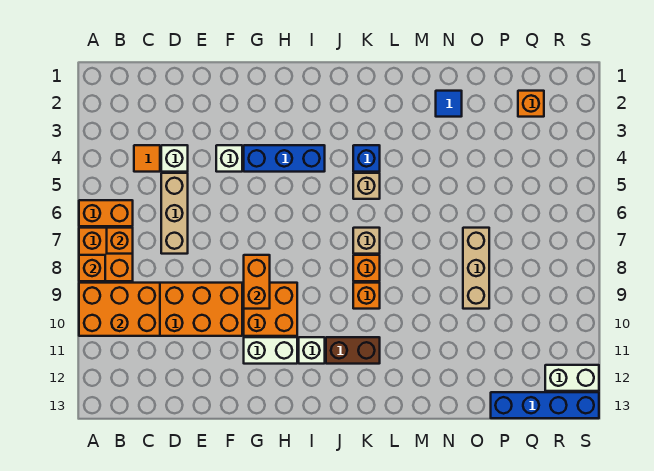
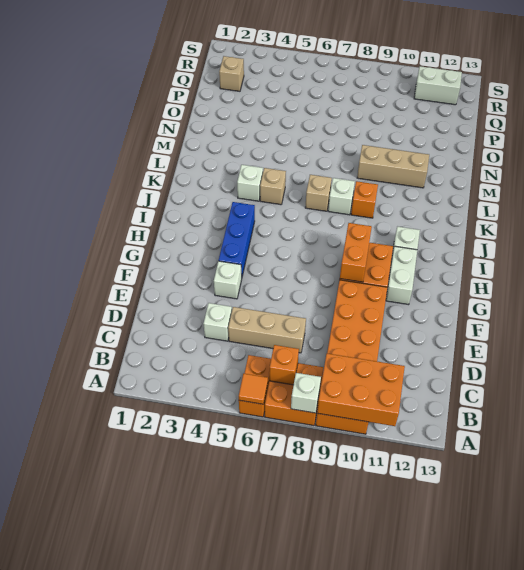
orange brick A8 level 2 -> white brick A8 level 2
orange brick A9:C10 level 2 -> orange brick A9:B11 level 2
orange tile C4 level 1 -> orange tile A6 level 2
orange brick G8:G9 level 2 -> orange brick G9:H9 level 2
brown brick J11:K11 level 1 -> none
blue brick K4 level 1 -> white brick K4 level 1
orange brick K8 level 1 -> white brick K8 level 1
blue tile N2 level 1 -> none
tan brick O7:O9 level 1 -> tan brick M9:M11 level 1
blue brick P13:S13 level 1 -> none
orange brick Q2 level 1 -> tan brick Q2 level 1
white brick R12:S12 level 1 -> white brick R11:R12 level 1

